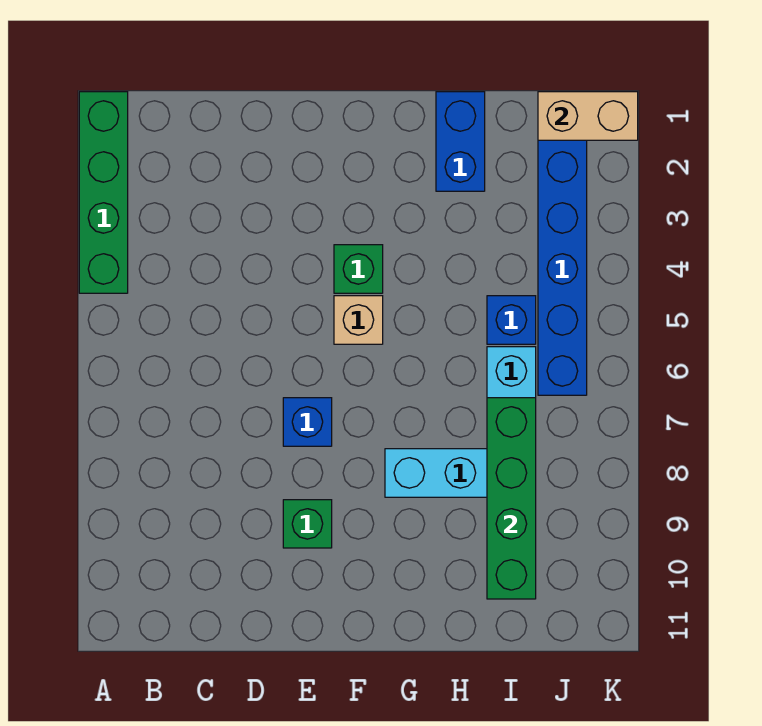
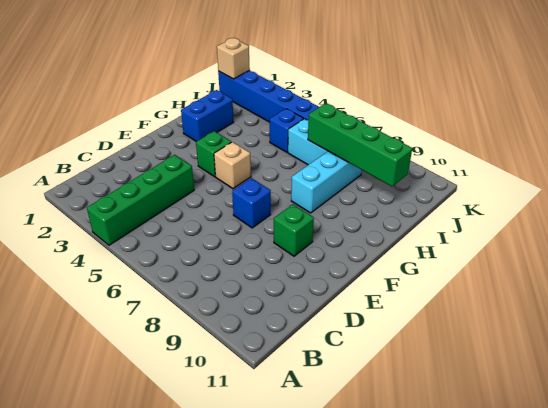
green brick A1:A4 level 1 -> green brick A4:D4 level 1
blue brick H1:H2 level 1 -> blue brick G2:H2 level 1
tan brick J1:K1 level 2 -> tan brick J1 level 2

